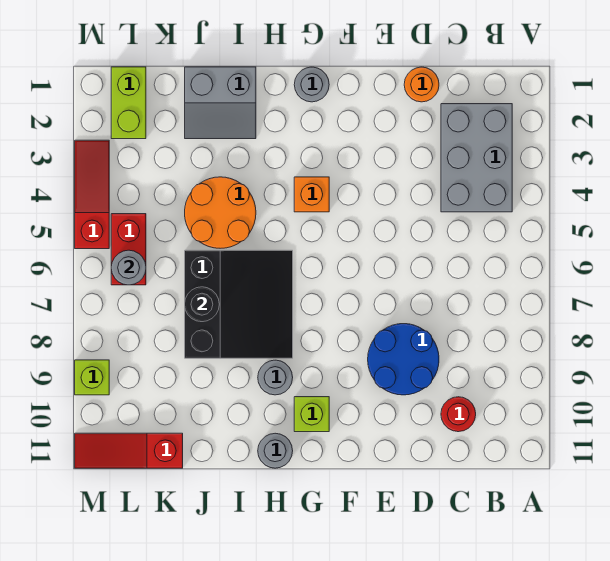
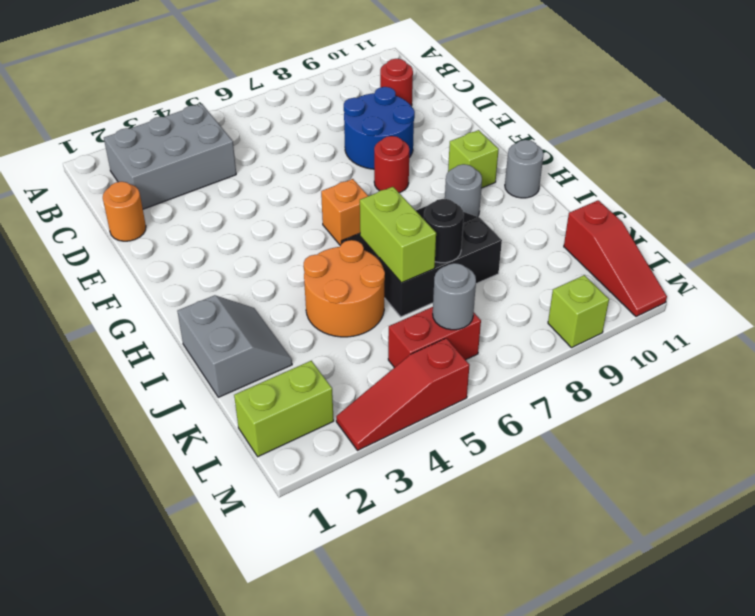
none -> red round brick F8 level 1
grey round brick G1 level 1 -> none
orange brick G4 level 1 -> orange brick G6 level 1
none -> lime brick I6:J6 level 2

